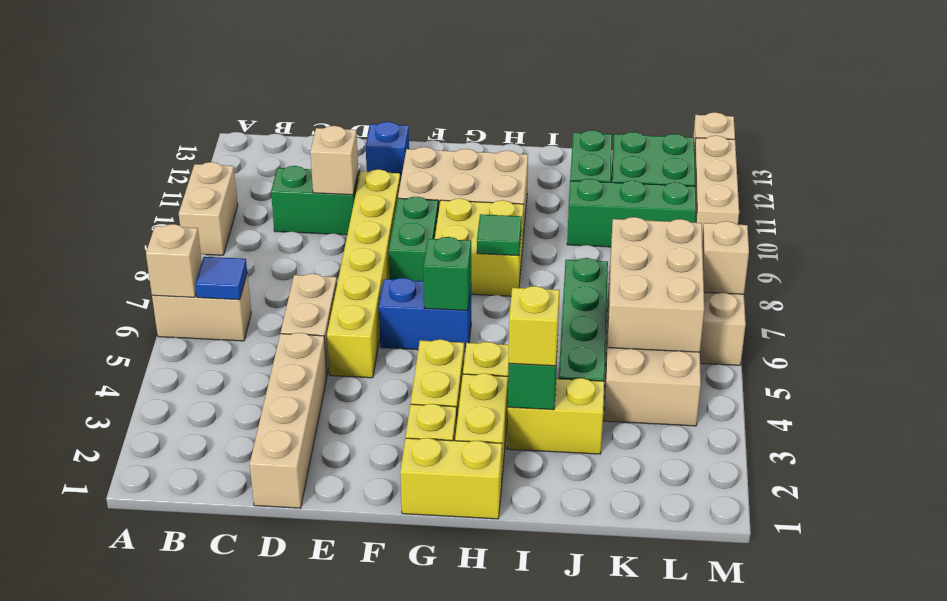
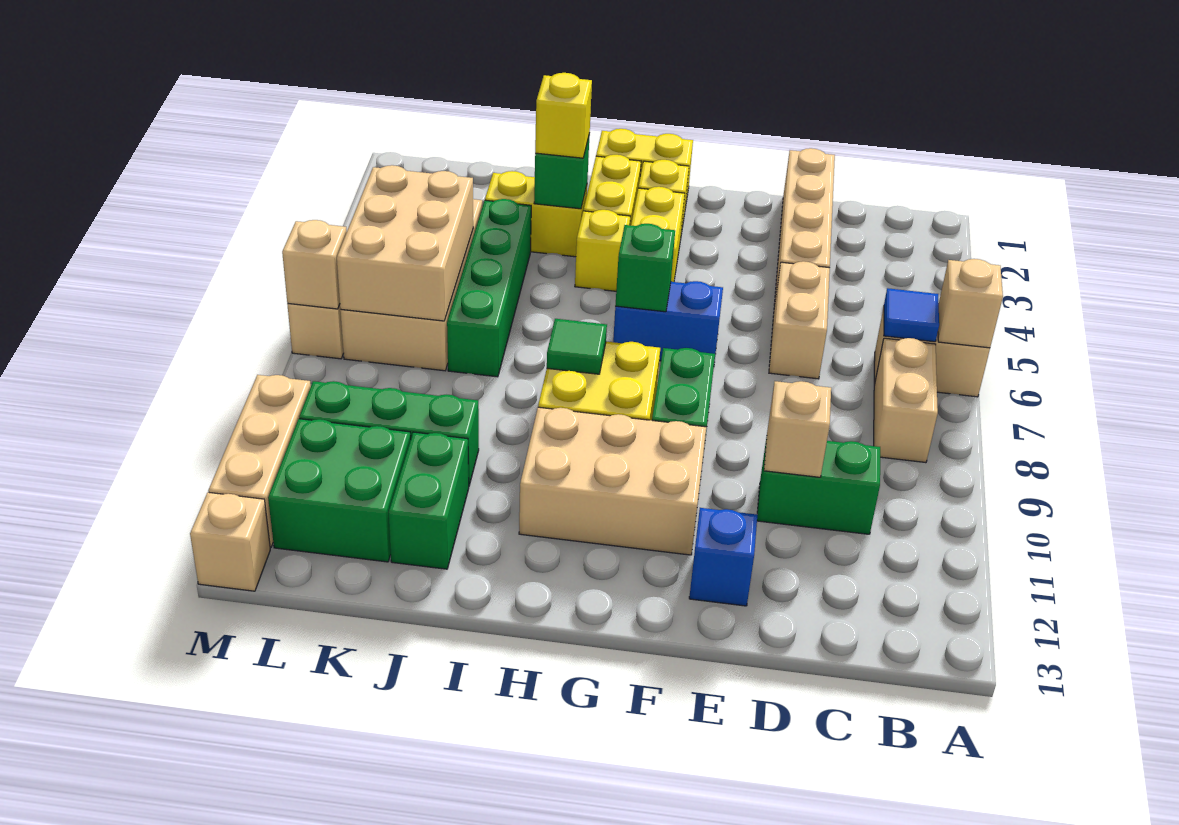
tan brick A9:A10 level 1 -> tan brick B7:B8 level 1
yellow brick E5:E10 level 1 -> none

